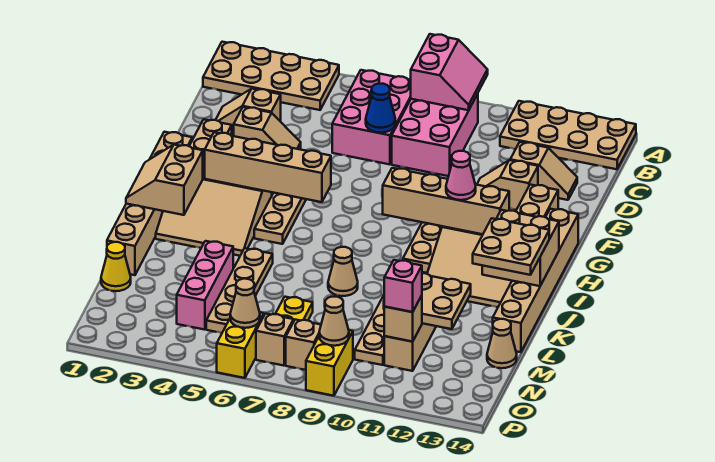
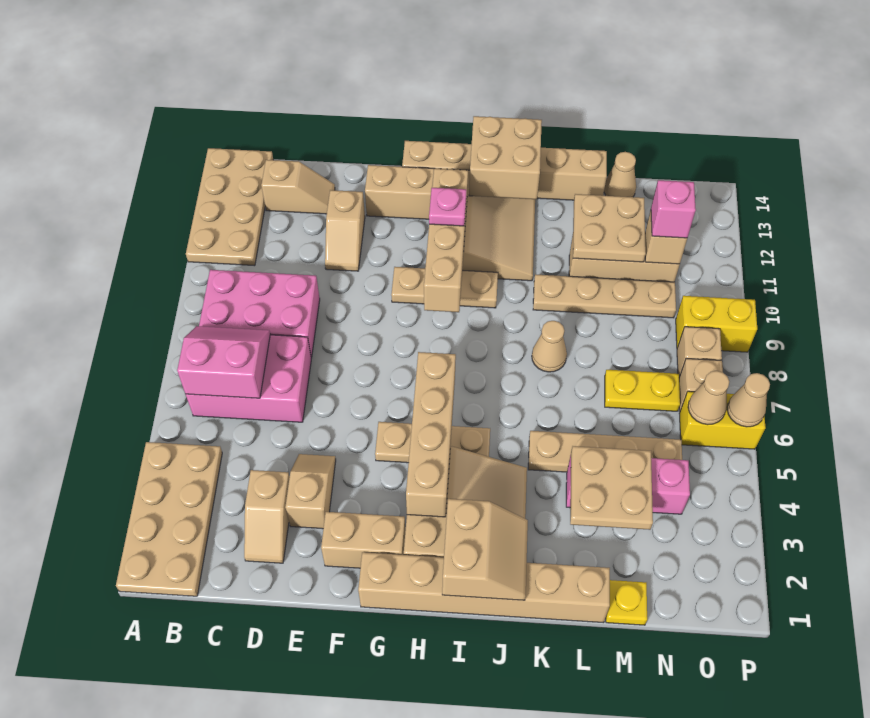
pink slope A8:B9 level 2 top 8 -> pink slope B6:C7 level 2 top 6
blue cone D7 level 2 -> none
tan slope D12:D13 level 1 top 12 -> tan slope C13:D13 level 1 top C
pink cone H11 level 3 -> pink plate H11 level 3
tan slope I1:J2 level 2 top 2 -> tan slope I1:J2 level 2 top I
tan plate J13:K14 level 3 -> tan plate L3:M4 level 2
yellow cone M1 level 1 -> yellow plate M1 level 1
tan cone O9 level 2 -> tan cone P6 level 2

